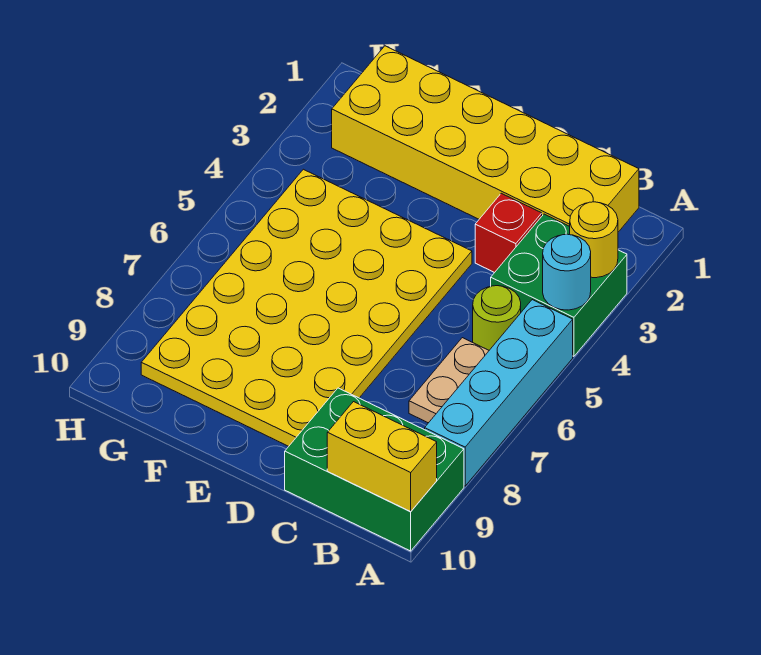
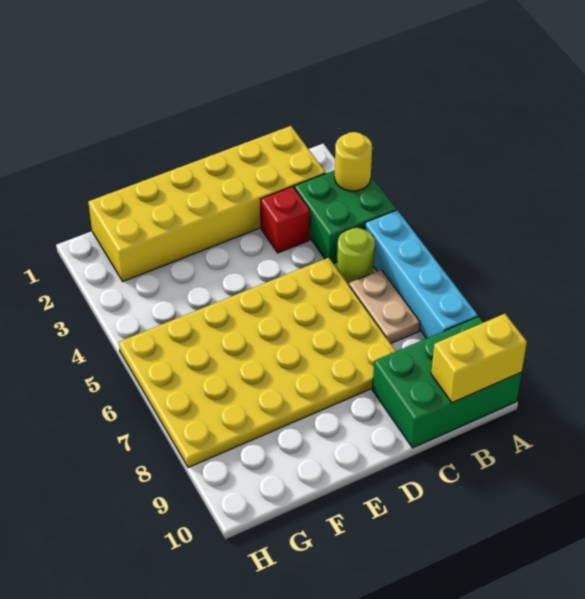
cyan round brick A4 level 2 -> none
yellow plate D4:G9 level 1 -> yellow plate C5:H8 level 1

